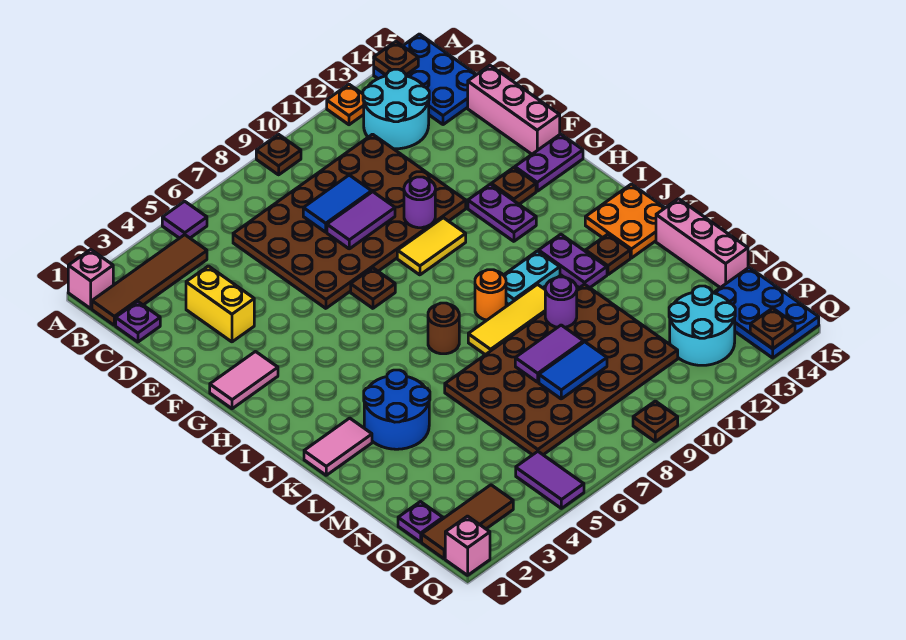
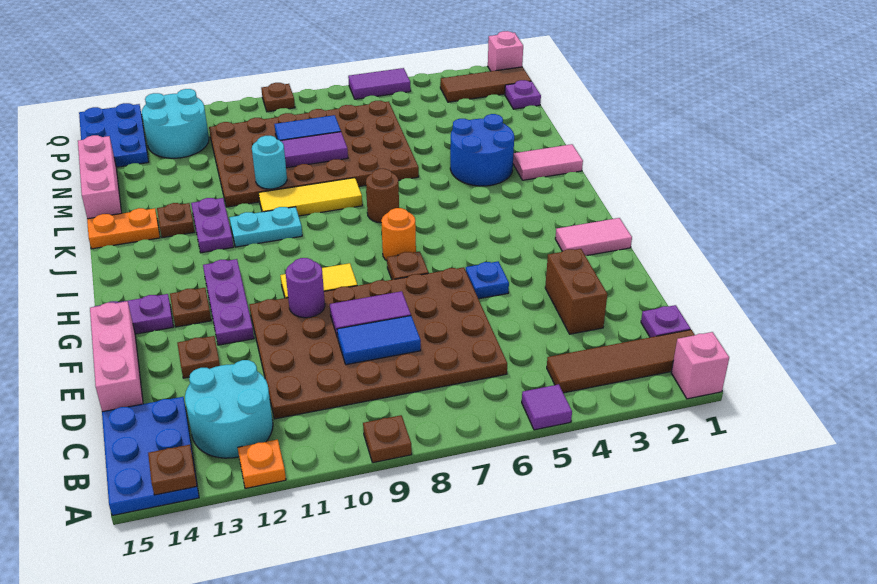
yellow brick D3:E3 level 1 -> brown brick D3:E3 level 1
none -> blue plate F5 level 1
purple plate G12:H12 level 1 -> purple plate F12:H12 level 1
orange round brick J9 level 1 -> orange round brick H7 level 1
orange plate J14:K15 level 1 -> orange plate K14:K15 level 1
purple round brick L10 level 2 -> cyan round brick L10 level 2
purple tile P5:Q5 level 1 -> purple tile Q5:Q6 level 1
brown plate Q14 level 2 -> brown plate E13 level 1

